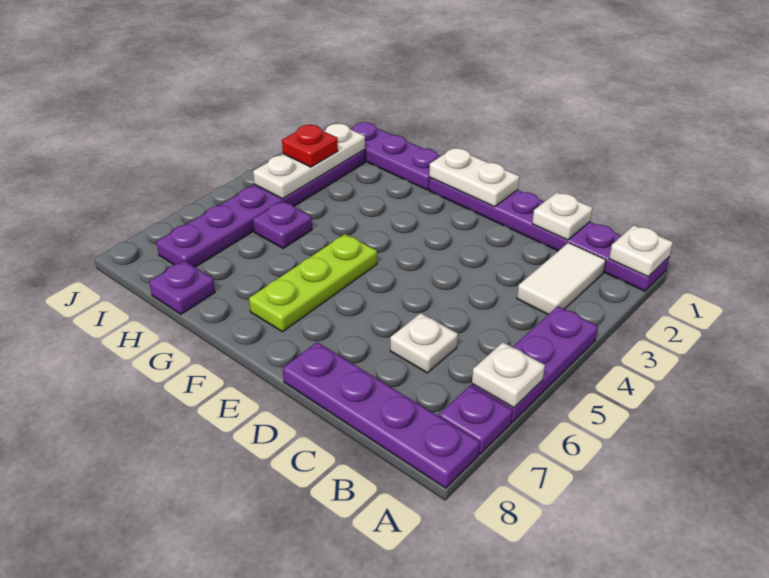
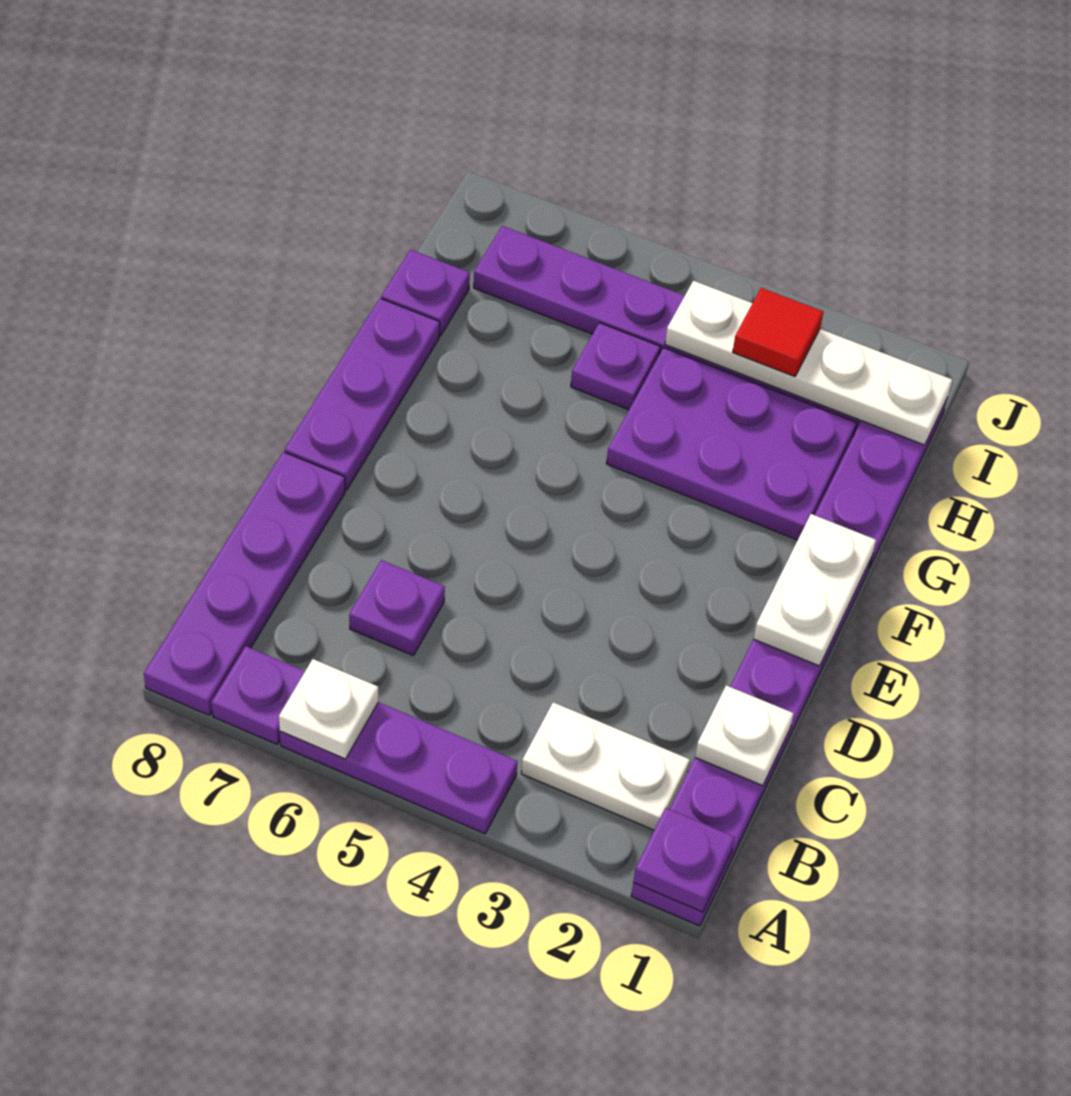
white plate A1 level 2 -> purple plate A1 level 2
white tile B2:B3 level 1 -> white plate B2:B3 level 1
white plate C6 level 1 -> purple plate C6 level 1
none -> purple plate E8:G8 level 1
lime plate F5:F7 level 1 -> none
none -> purple plate G2:H4 level 1
white plate I2:I4 level 2 -> white plate I1:I4 level 2
red plate I3 level 3 -> red tile I3 level 3

